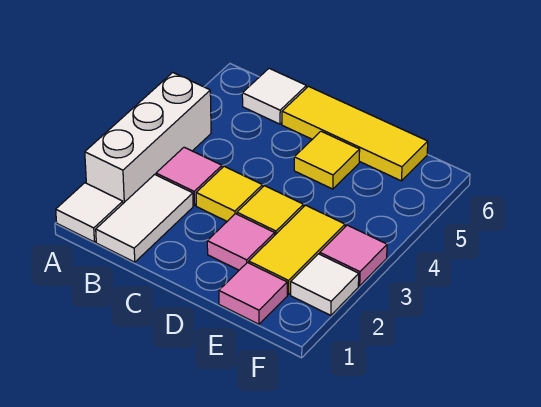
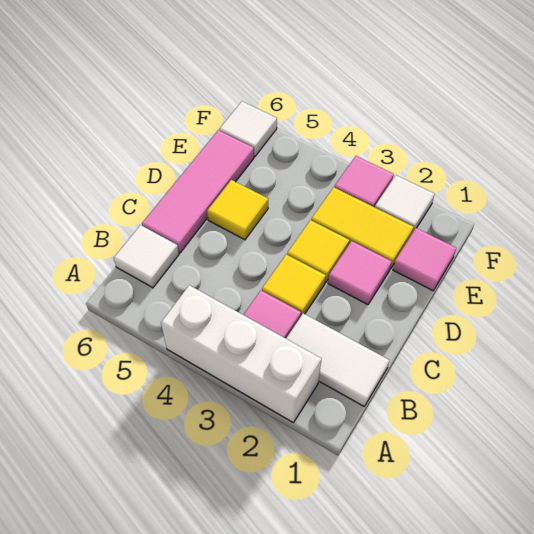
white tile A1 level 1 -> white tile F6 level 1
yellow tile C6:E6 level 1 -> pink tile C6:E6 level 1

